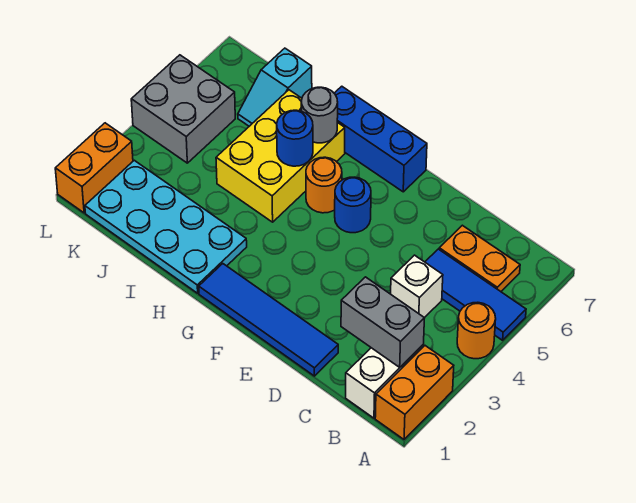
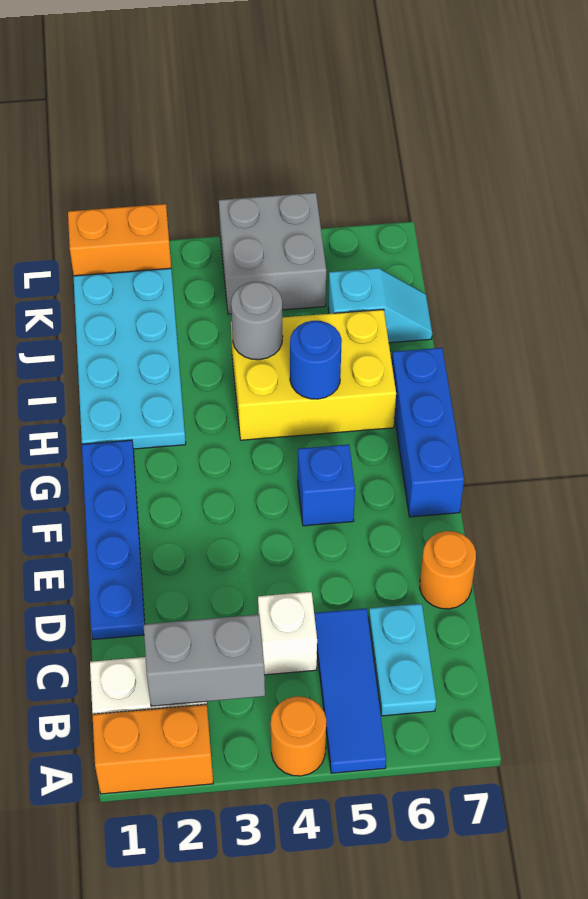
grey brick B2:C2 level 2 -> grey brick B2:B3 level 2
orange plate B6:C6 level 1 -> cyan plate B6:C6 level 1
blue tile D1:G1 level 1 -> blue plate D1:G1 level 1
blue round brick F5 level 1 -> blue brick F5 level 1
orange round brick G5 level 1 -> orange round brick D7 level 1
grey round brick H6 level 2 -> grey round brick I4 level 2
cyan slope J6:J7 level 1 top 7 -> cyan slope J6:J7 level 1 top 6

